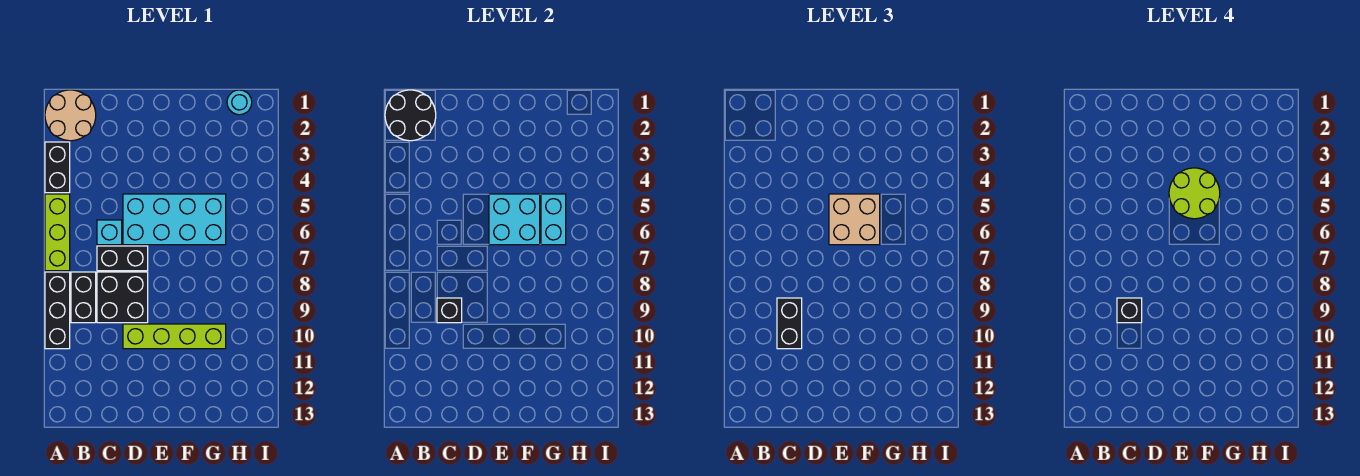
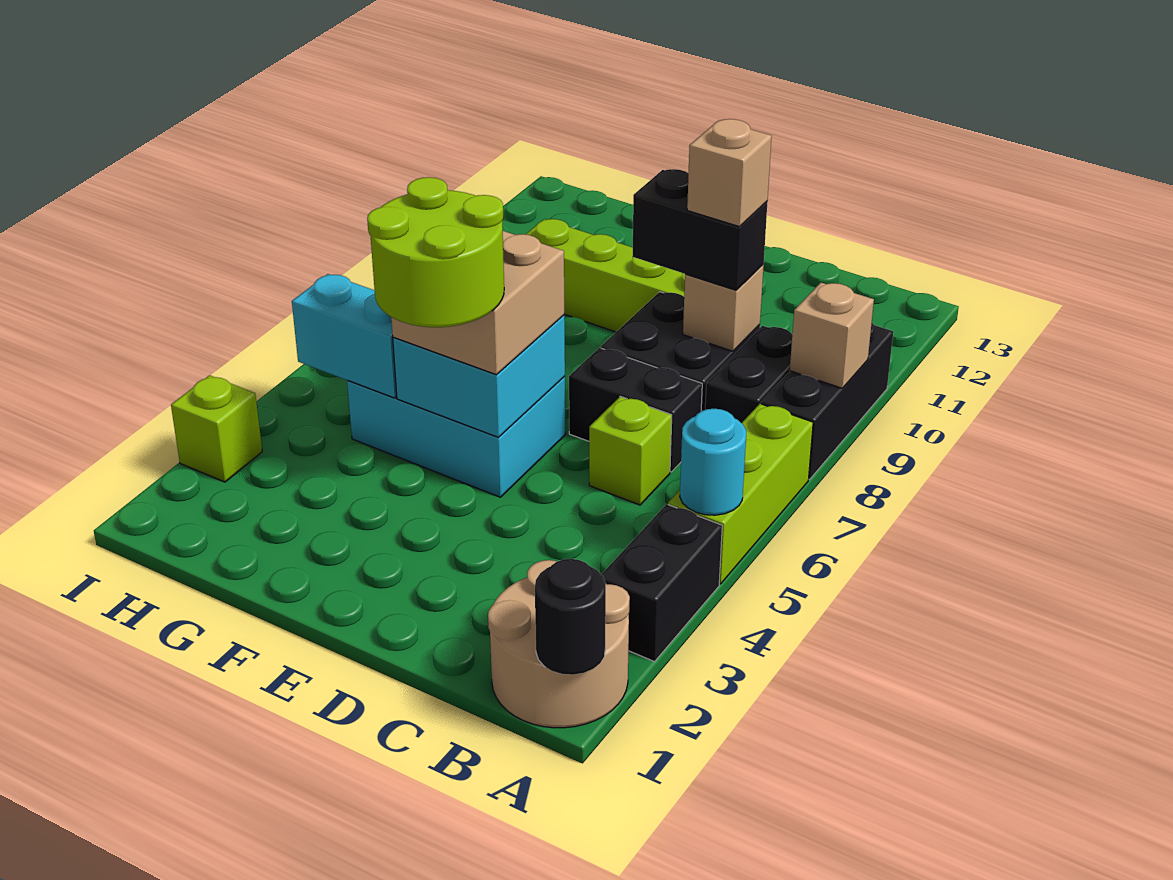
black round brick A1:B2 level 2 -> black round brick A1 level 2
none -> tan brick A9 level 2
cyan brick C6 level 1 -> lime brick C6 level 1
black brick C9 level 2 -> tan brick C9 level 2
black brick C9:C10 level 3 -> black brick C9:D9 level 3
black brick C9 level 4 -> tan brick C9 level 4
cyan brick D5:G6 level 1 -> cyan brick E5:G6 level 1
cyan brick G5:G6 level 2 -> cyan brick G5:H5 level 2
cyan round brick H1 level 1 -> cyan round brick A5 level 2
none -> lime brick I3 level 1

